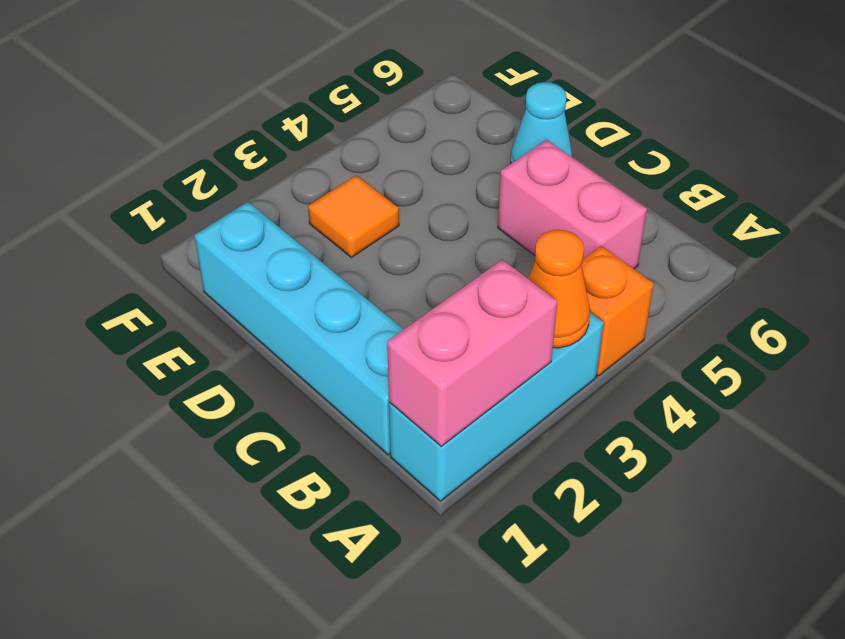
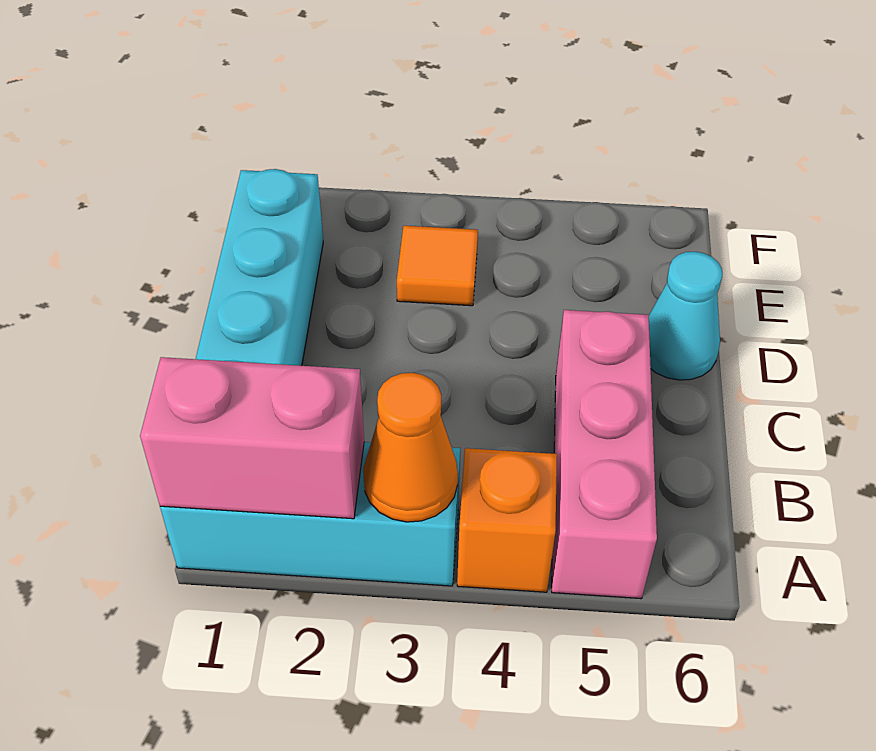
pink brick B5:C5 level 1 -> pink brick A5:C5 level 1

